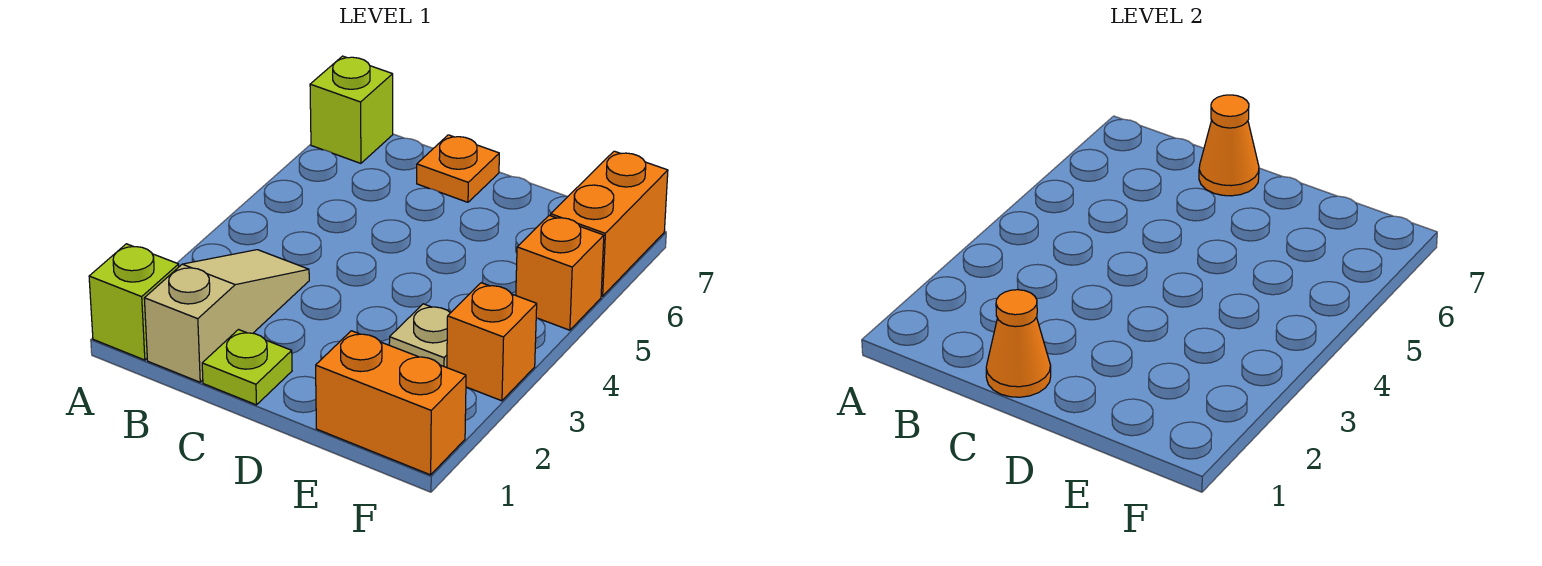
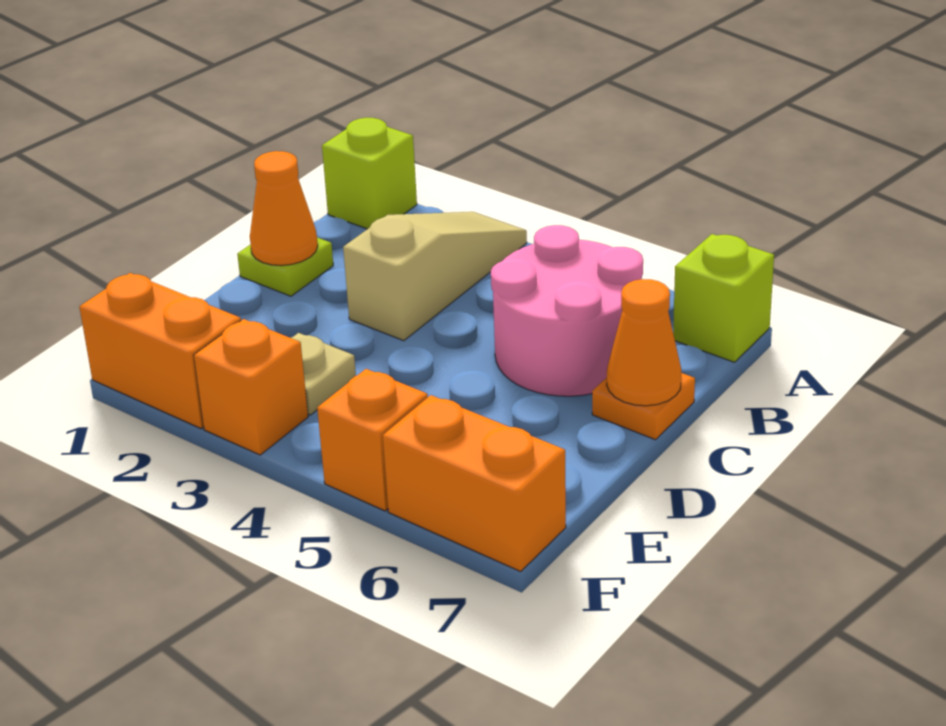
tan slope B1:B3 level 1 top 1 -> tan slope A3:C3 level 1 top C
none -> pink round brick B5:C6 level 1
orange brick E1:F1 level 1 -> orange brick F1:F2 level 1

